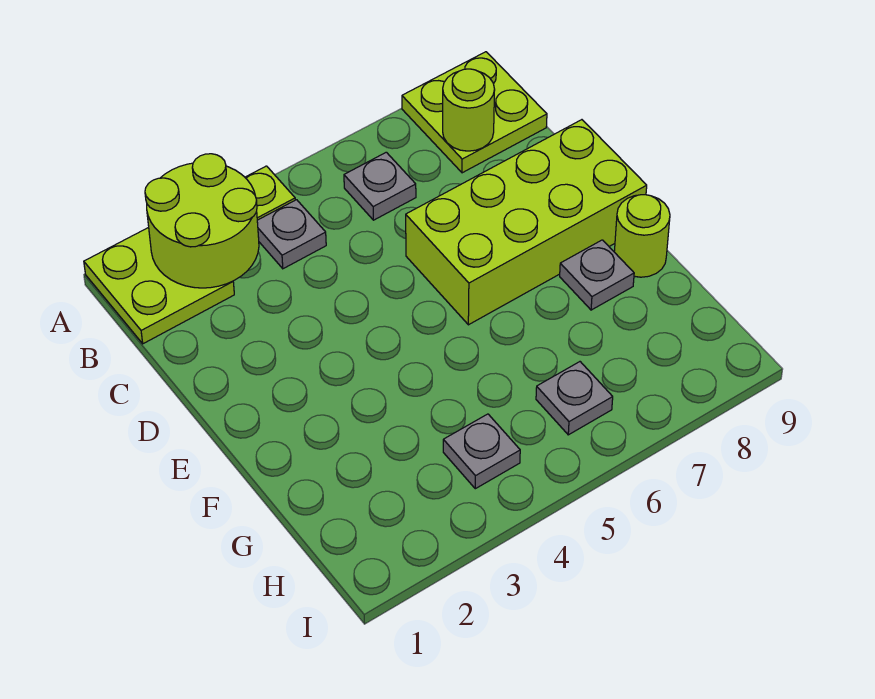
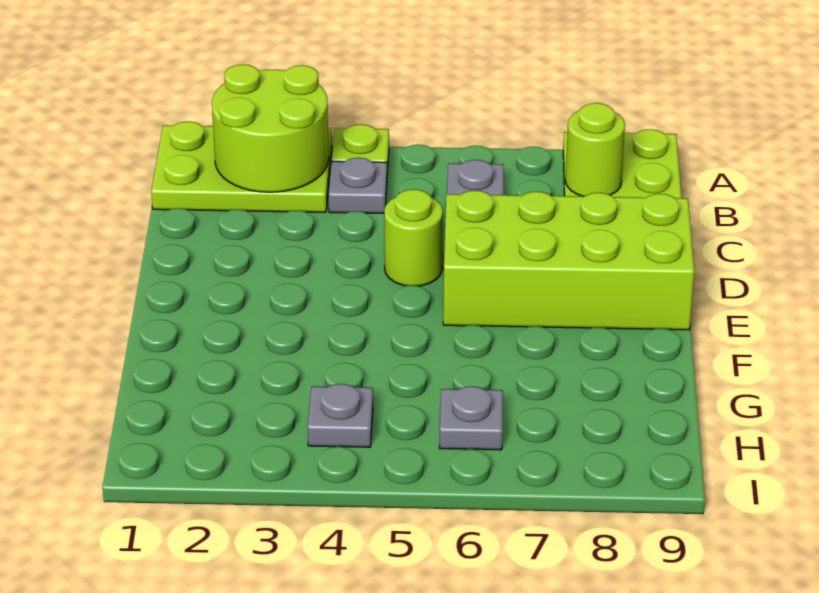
lime plate A1:B2 level 1 -> lime plate A1:B3 level 1
grey plate F8 level 1 -> none
lime round brick F9 level 1 -> lime round brick D5 level 1

